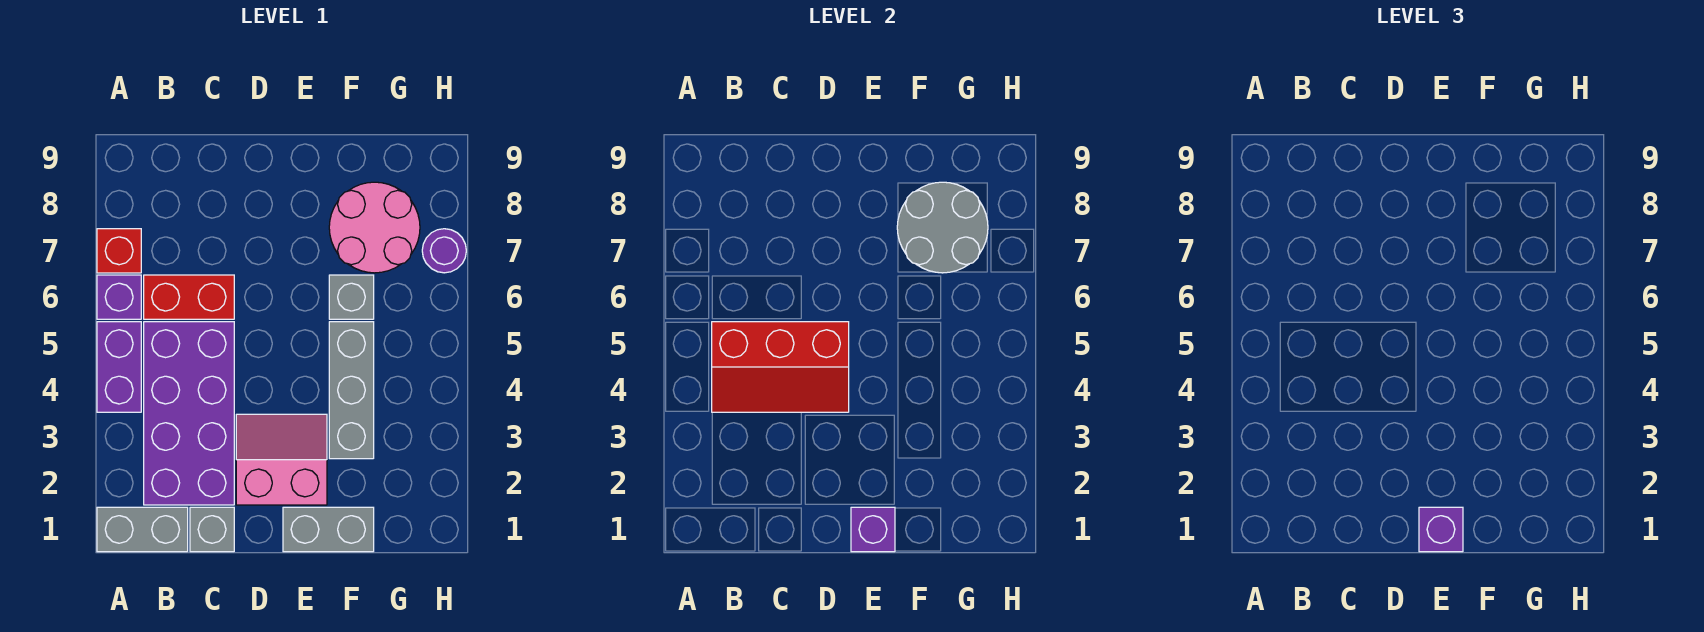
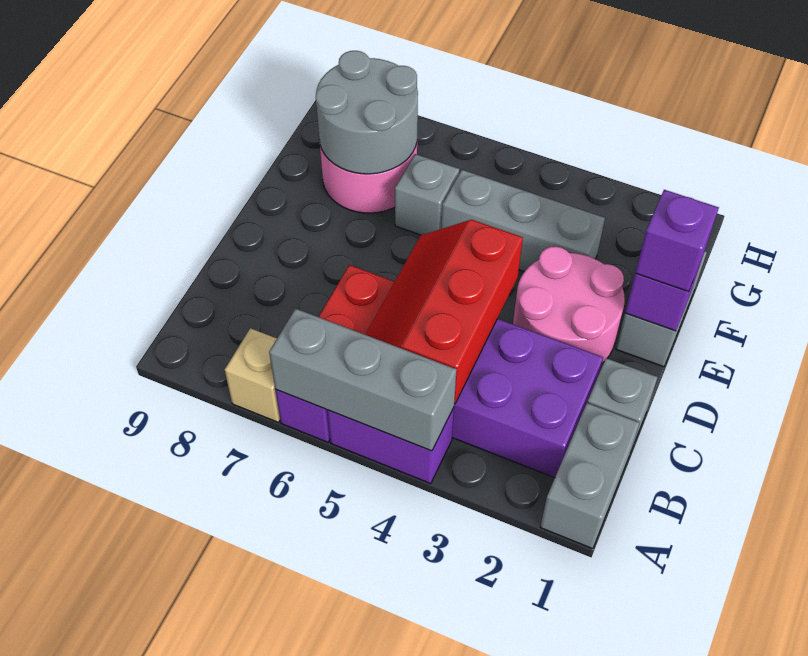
none -> grey brick A4:A6 level 2
red brick A7 level 1 -> tan brick A7 level 1
red slope B4:D5 level 2 top 5 -> red slope B4:D5 level 2 top 4
pink slope D2:E3 level 1 top 2 -> pink round brick D2:E3 level 1
purple round brick H7 level 1 -> none

